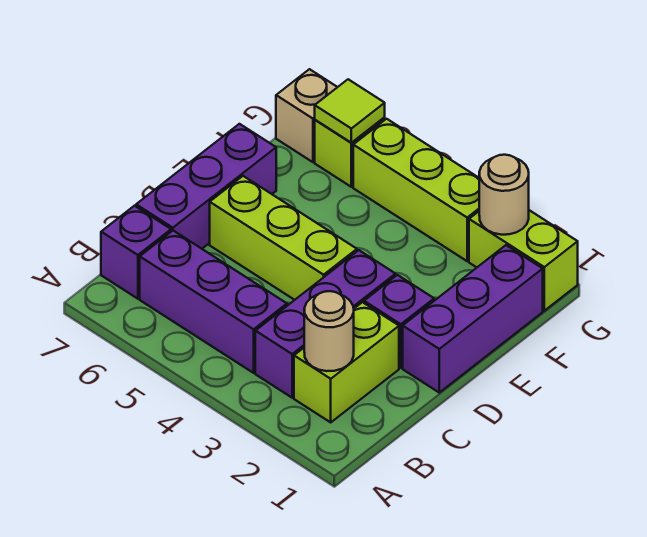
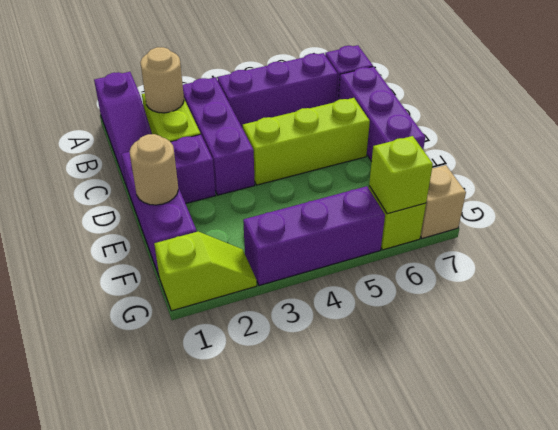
none -> purple slope A1:C1 level 1 top A
lime brick G1:G2 level 1 -> lime slope G1:G2 level 1 top 1
tan round brick G2 level 2 -> tan round brick E1 level 2
lime brick G3:G5 level 1 -> purple brick G3:G5 level 1
lime tile G6 level 2 -> lime brick G6 level 2

